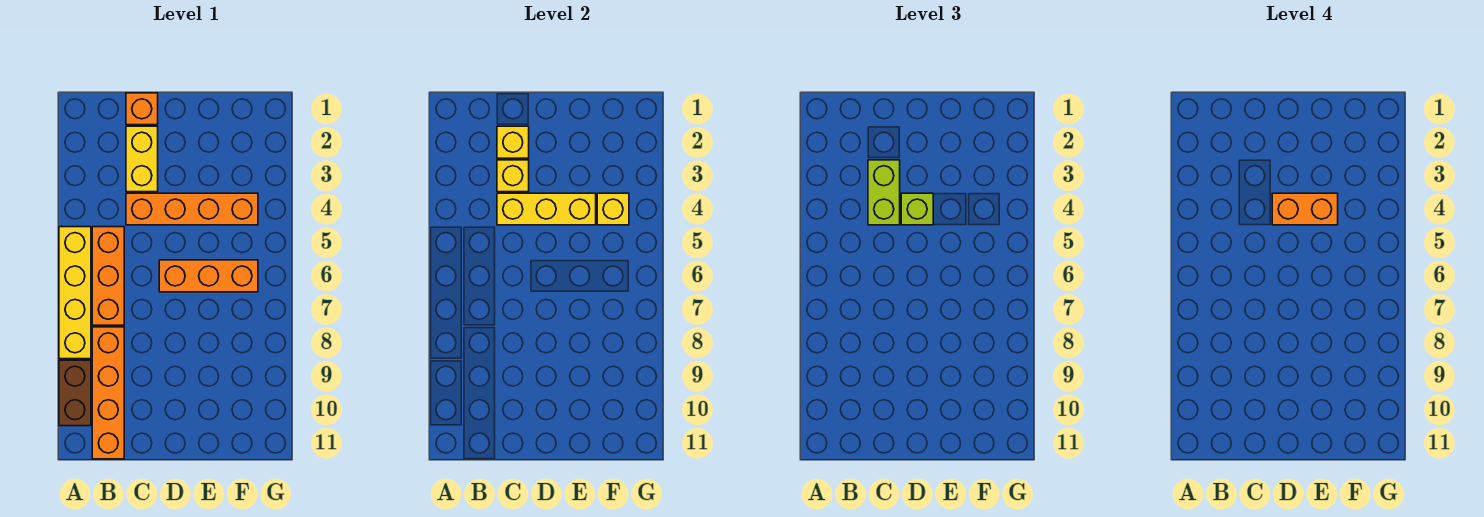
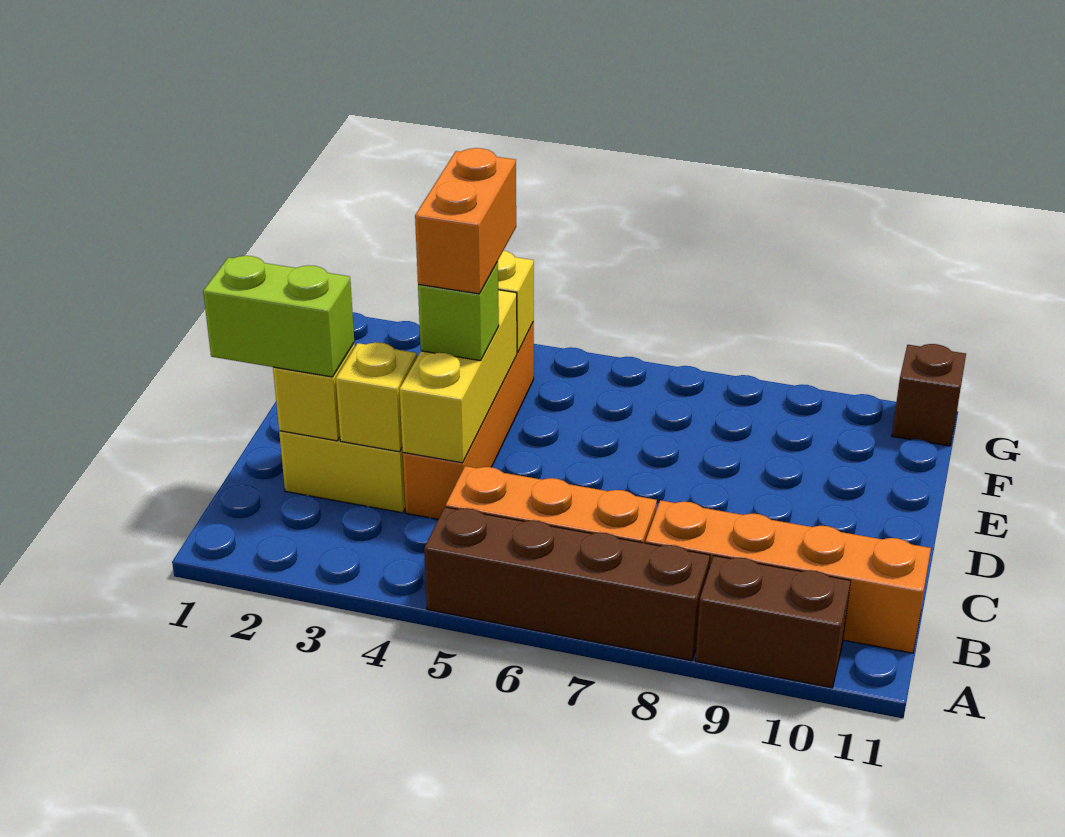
yellow brick A5:A8 level 1 -> brown brick A5:A8 level 1
orange brick C1 level 1 -> none
lime brick C3:C4 level 3 -> lime brick C1:C2 level 3
orange brick D6:F6 level 1 -> none
none -> brown brick G11 level 1

